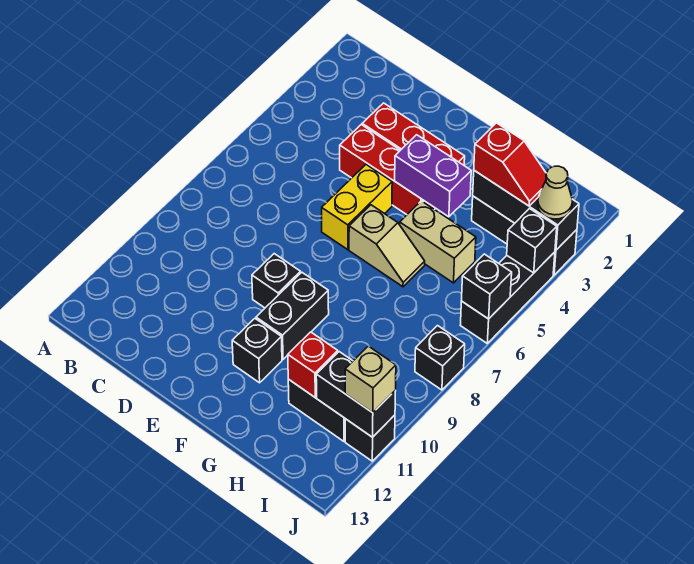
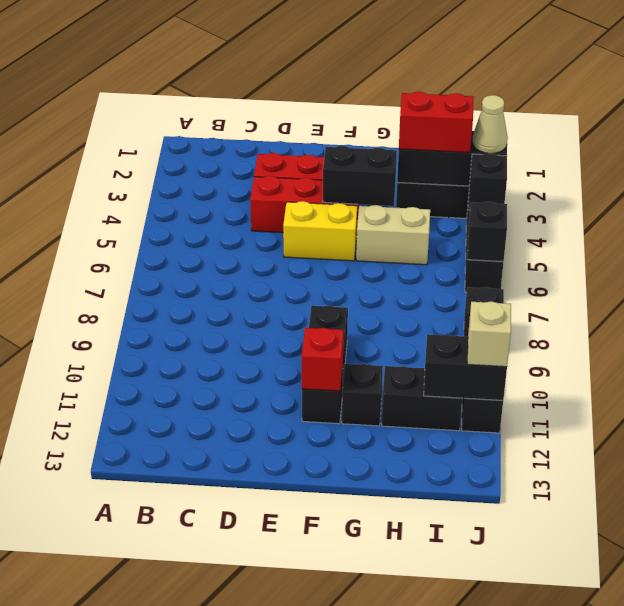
yellow brick E5:E6 level 1 -> yellow brick E5:F5 level 1
black brick E9 level 1 -> black brick G11 level 1
purple brick F4:G4 level 2 -> black brick F4:G4 level 2
tan slope F6:G6 level 1 top F -> none
red slope H3:I3 level 3 top H -> red brick H3:I3 level 3
red brick H11 level 2 -> red brick F11 level 2

